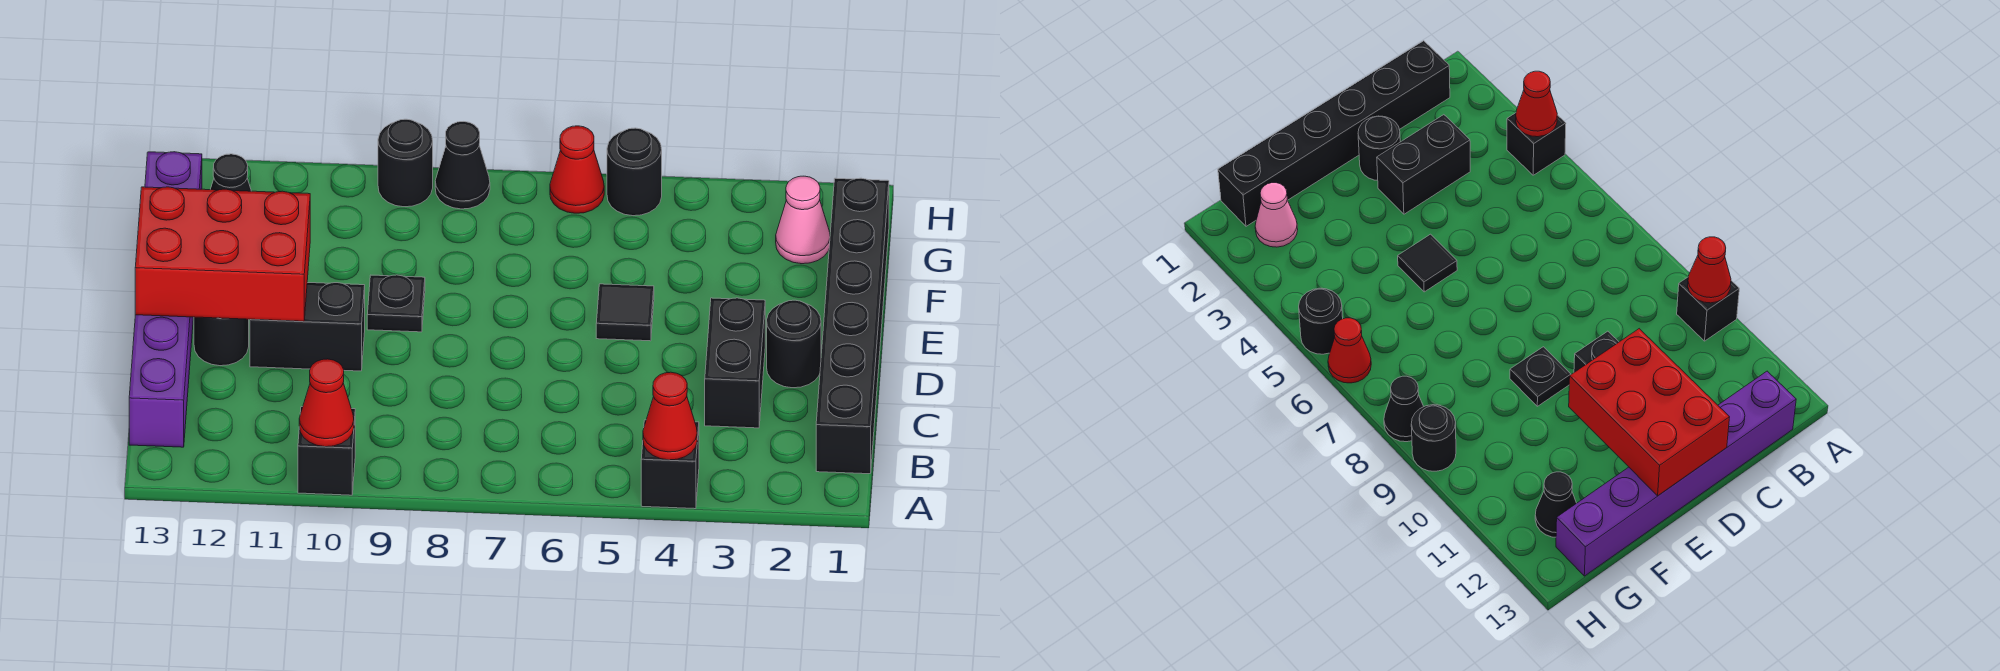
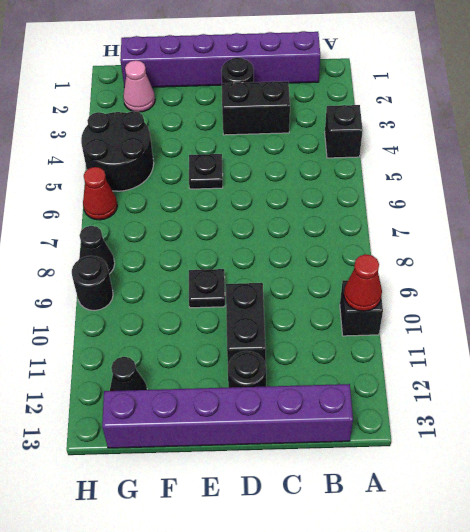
red cone A4 level 2 -> none
black brick B1:G1 level 1 -> purple brick B1:G1 level 1
red brick D11:E13 level 2 -> none
black tile E5 level 1 -> black plate E5 level 1
black round brick H5 level 1 -> black round brick G4:H5 level 1

